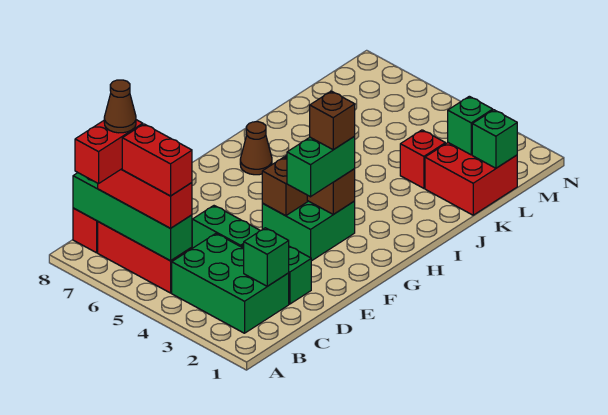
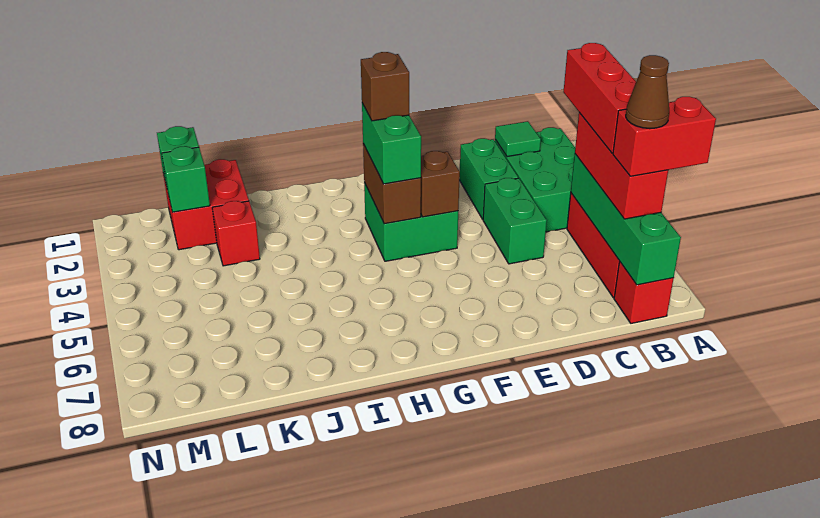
red brick B5:B6 level 4 -> red brick B4:B6 level 4
green brick C2 level 2 -> green tile C2 level 2
green brick F3:G3 level 3 -> green brick G3:G4 level 3
brown cone H7 level 1 -> none

